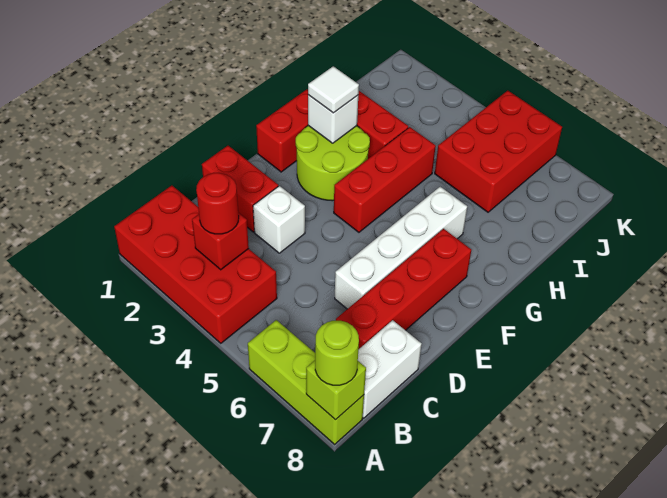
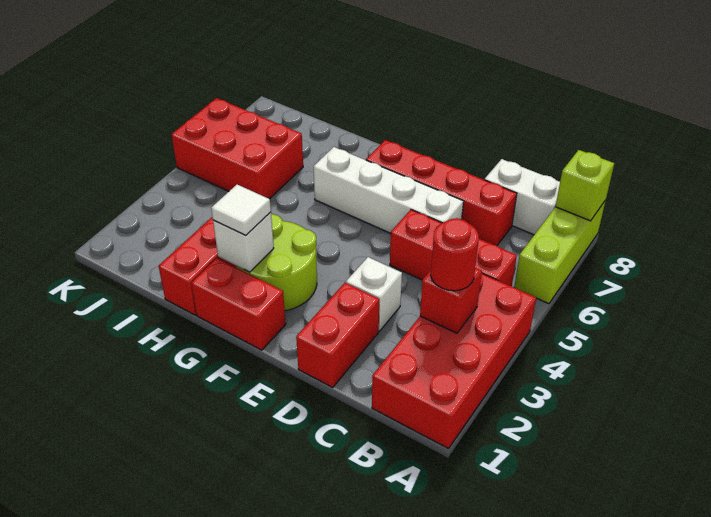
lime round brick A8 level 3 -> none
red brick F4:H4 level 1 -> red brick B5:D5 level 1

